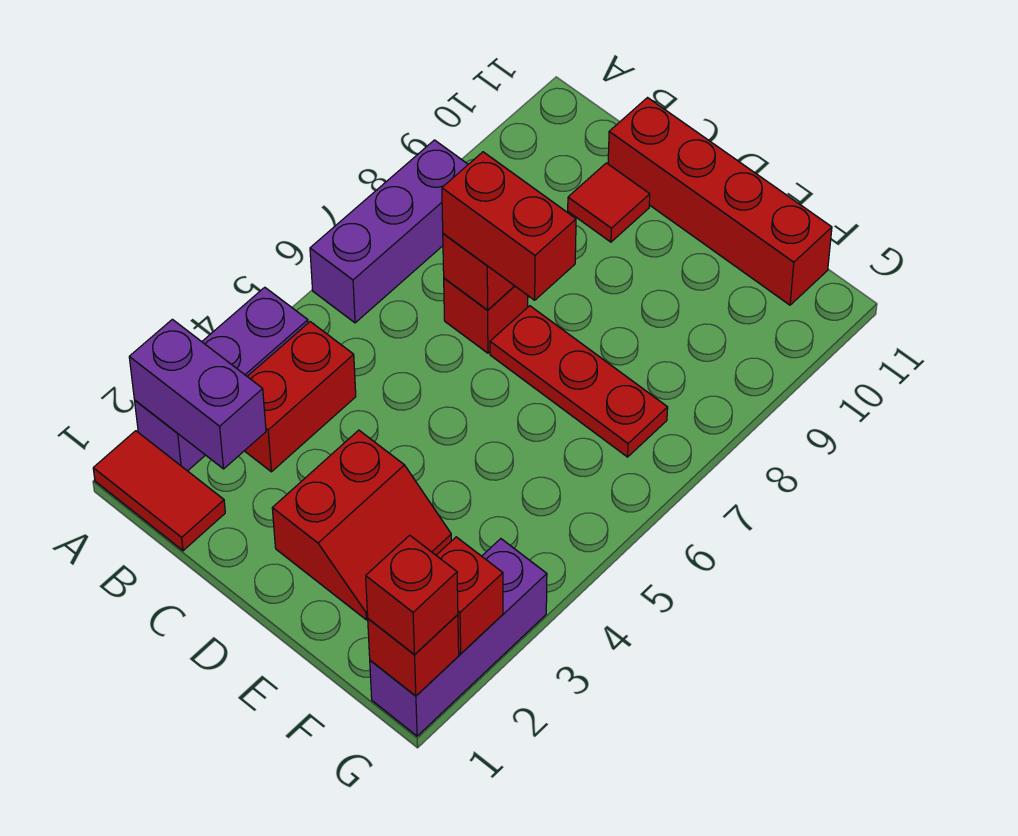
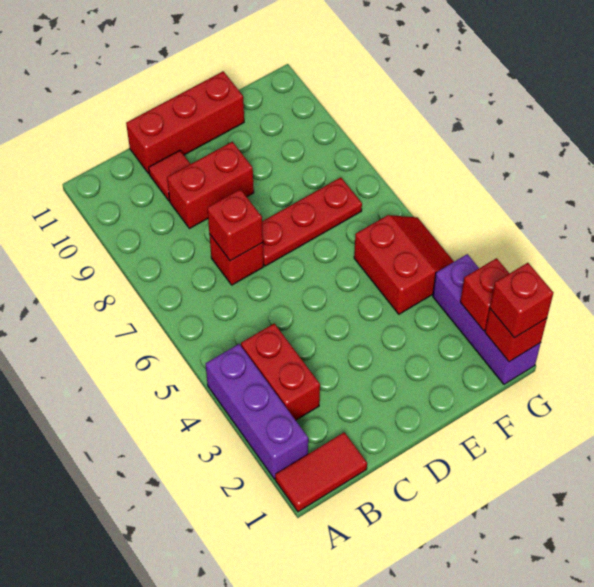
purple brick A2:B2 level 2 -> none
purple brick A6:A8 level 1 -> none
red brick C7:D7 level 3 -> red brick C9:D9 level 1
red brick C11:F11 level 1 -> red brick C11:E11 level 1
red slope D2:E3 level 1 top D -> red slope F4:G5 level 1 top F

